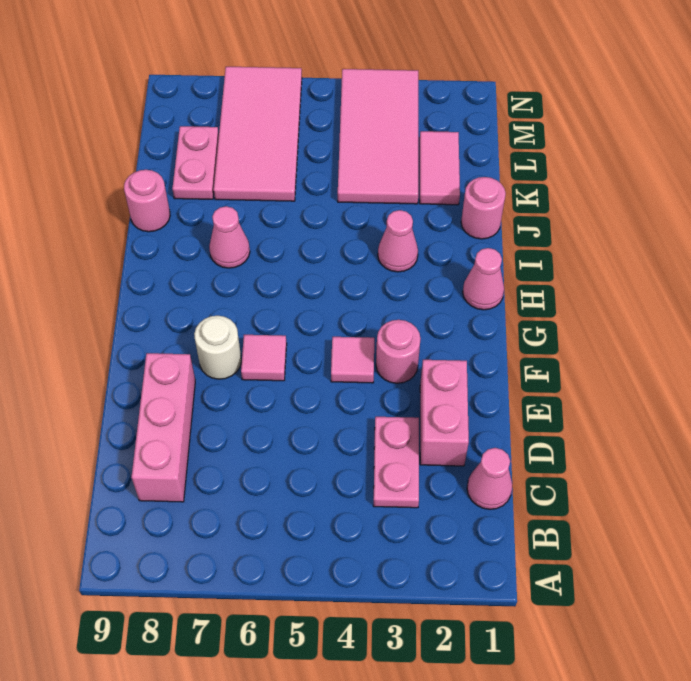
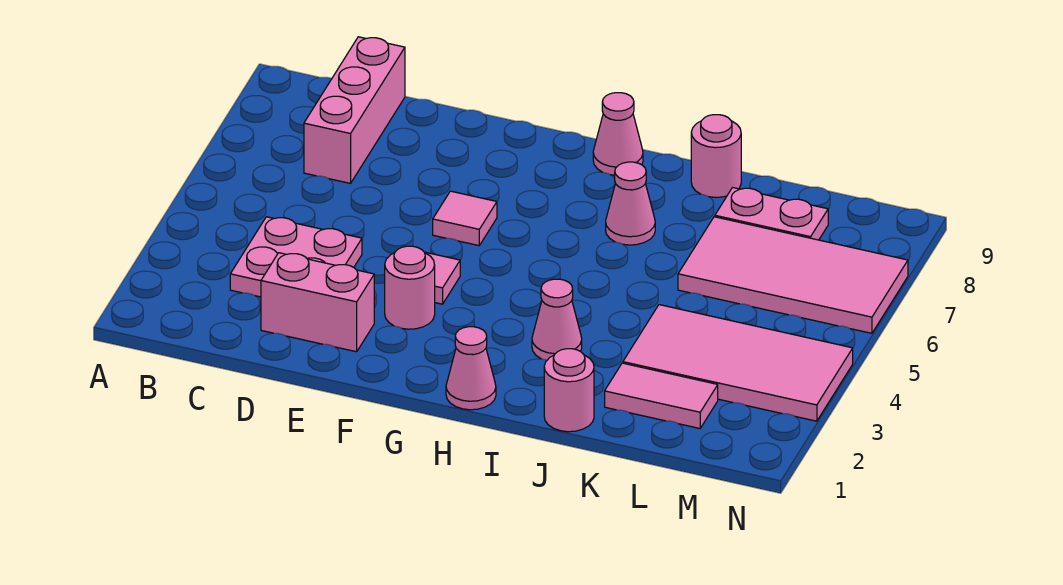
pink cone C1 level 1 -> pink cone H9 level 1
pink plate C3:D3 level 1 -> pink plate C3:D4 level 1
pink brick C8:E8 level 1 -> pink brick C7:C9 level 1
white round brick F7 level 1 -> none

